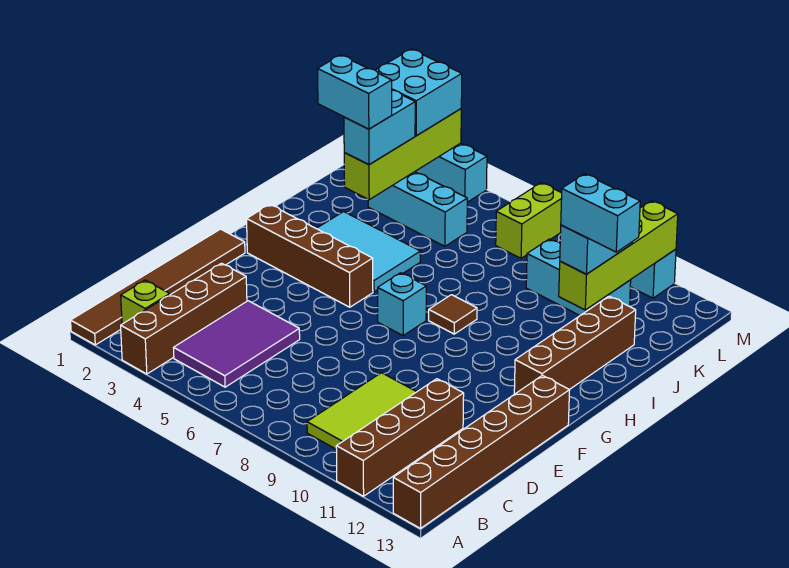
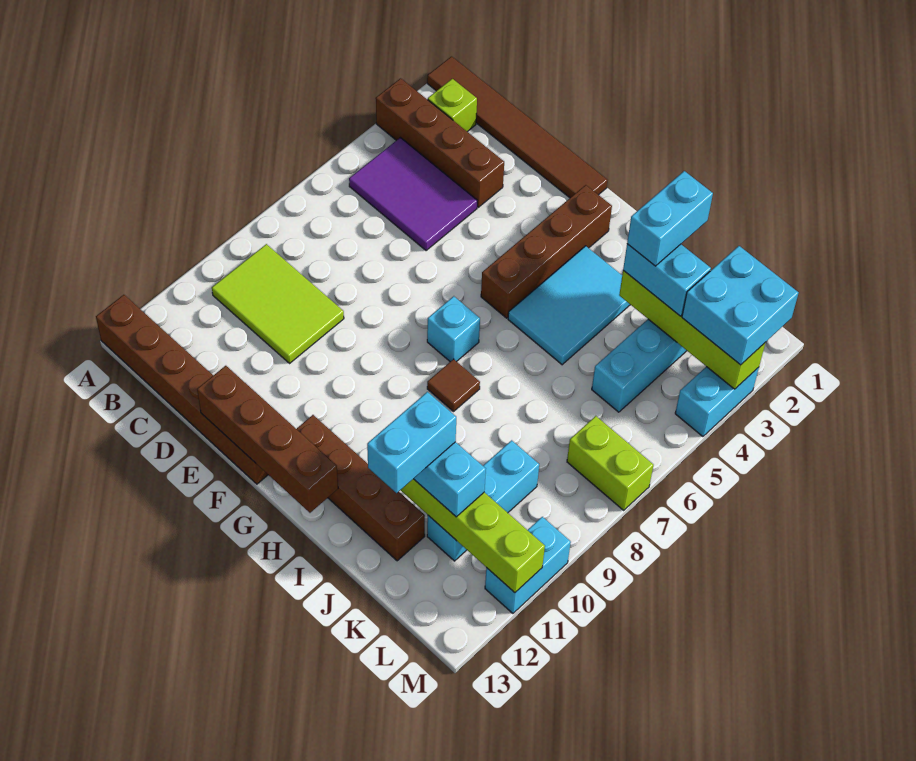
brown brick A11:D11 level 1 -> brown brick E13:H13 level 2

